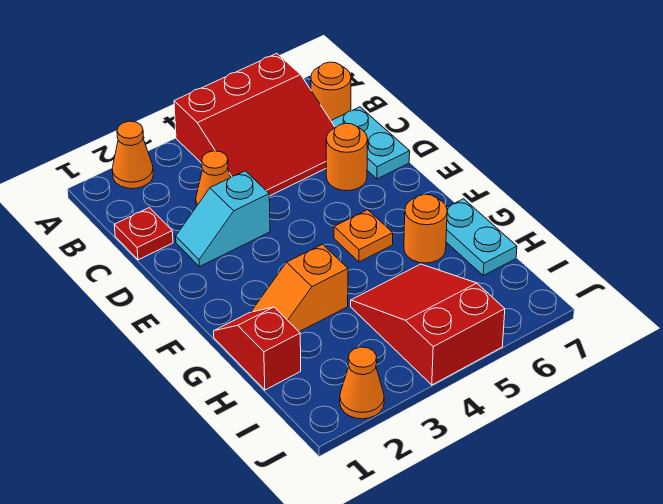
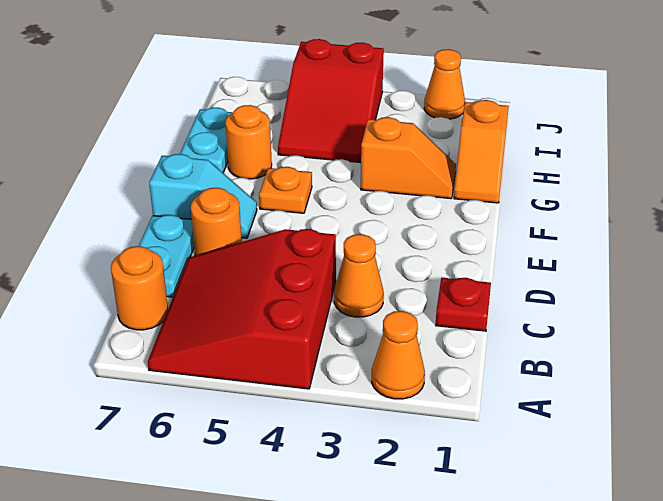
red slope A4:C6 level 1 top A -> red slope A4:C6 level 1 top 4
cyan slope D2:D3 level 1 top 3 -> cyan slope E6:E7 level 1 top 7
red slope G1:H1 level 1 top H -> orange slope G1:H1 level 1 top H

